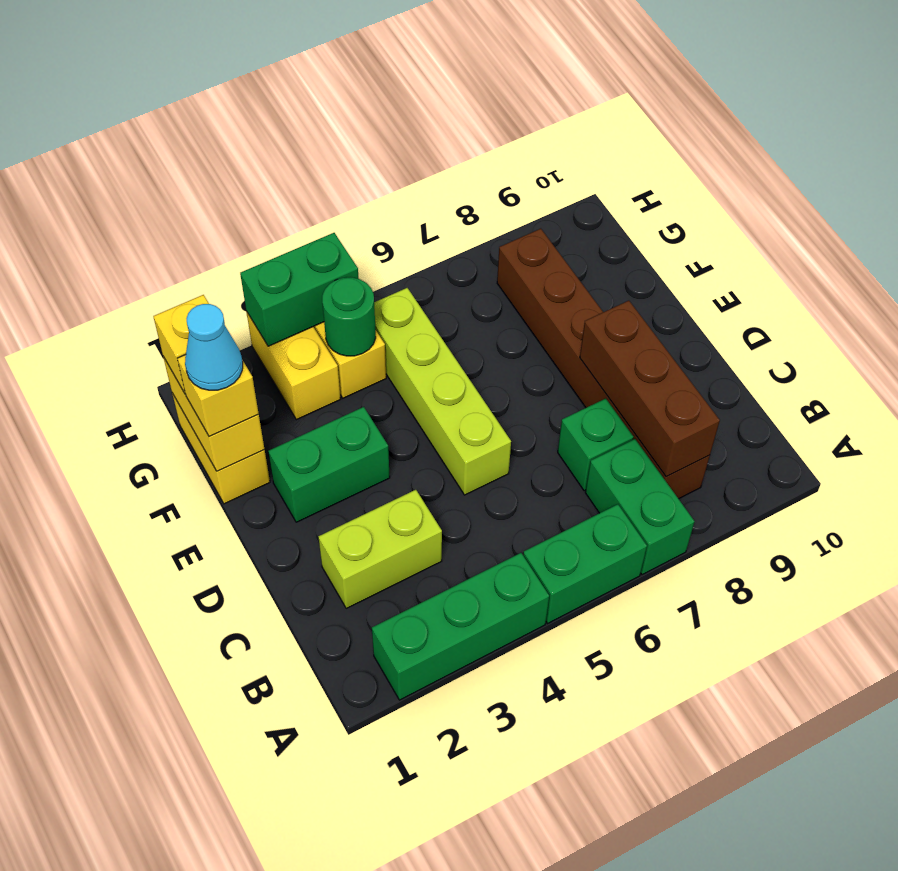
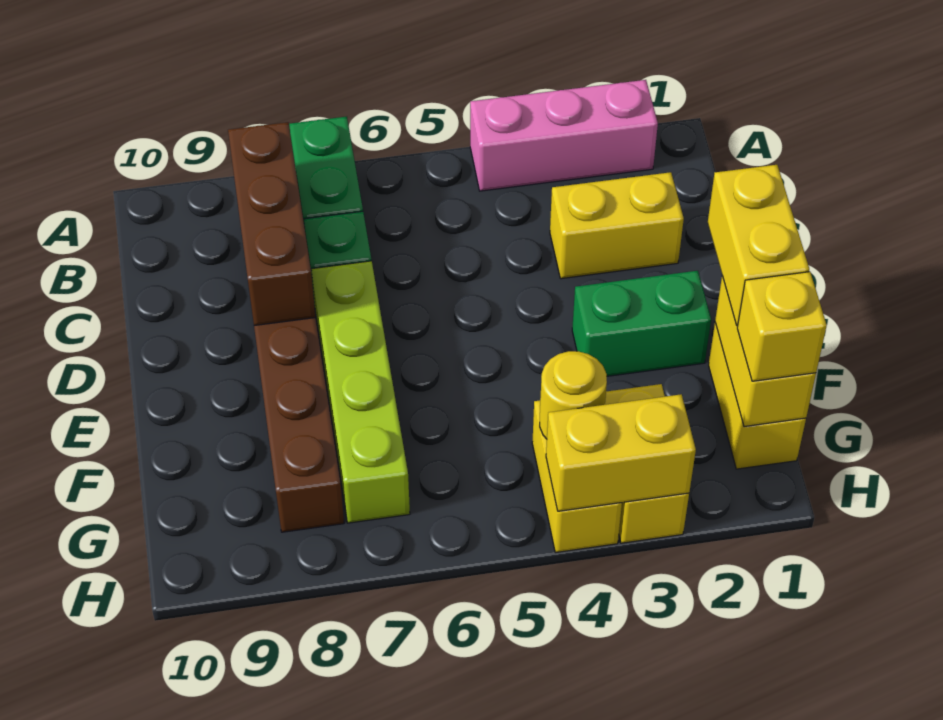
green brick A2:A4 level 1 -> pink brick A2:A4 level 1
green brick A5:A6 level 1 -> none
lime brick C2:C3 level 1 -> yellow brick C2:C3 level 1
lime brick D5:G5 level 1 -> lime brick D7:G7 level 1
yellow brick F1 level 3 -> yellow brick E1:F1 level 3
cyan cone F1 level 4 -> none
green round brick G4 level 2 -> yellow round brick G4 level 2
green brick H3:H4 level 2 -> yellow brick H3:H4 level 2

